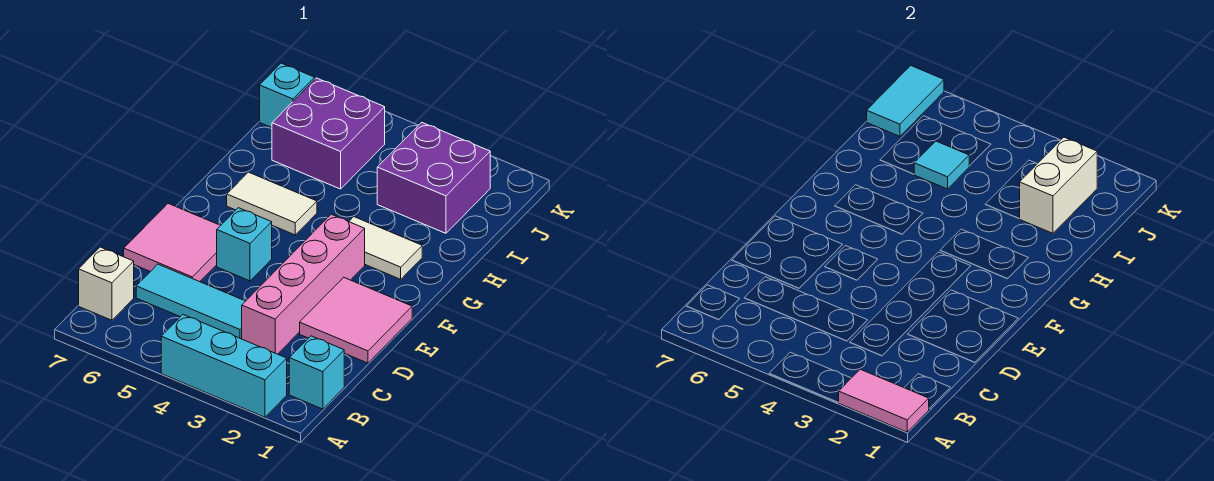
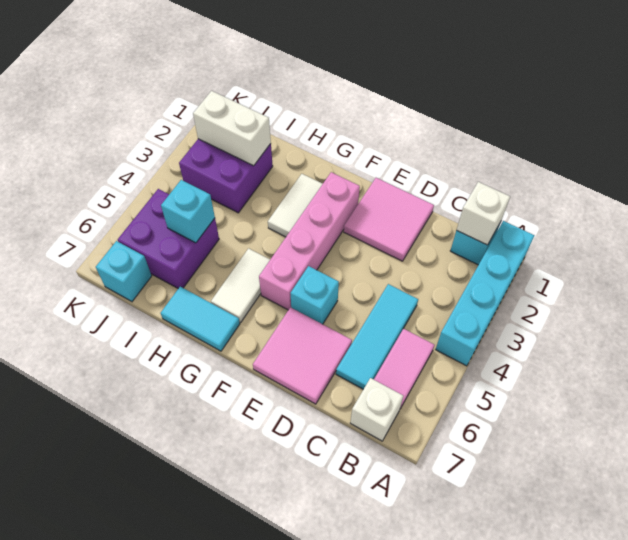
pink tile A1:A2 level 2 -> pink tile B5:B6 level 1
cyan brick A2:A4 level 1 -> cyan brick A1:A4 level 1
none -> white brick B1 level 2
pink brick C3:F3 level 1 -> pink brick F2:F5 level 1
cyan tile I5 level 2 -> cyan brick I5 level 2
cyan tile J7:K7 level 2 -> cyan tile G7:H7 level 1

